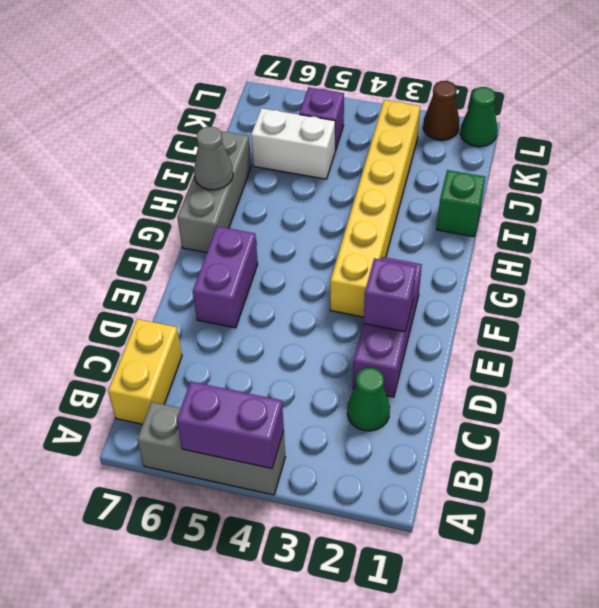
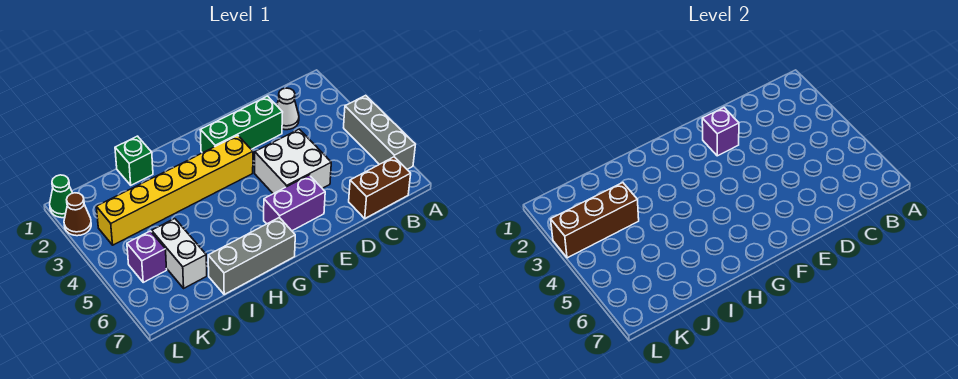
purple brick A4:A5 level 2 -> none
yellow brick B7:C7 level 1 -> brown brick B7:C7 level 1
green cone C2 level 1 -> white cone C2 level 1
purple brick D2:F2 level 1 -> green brick D2:F2 level 1
none -> white brick D4:E5 level 1
grey cone H7 level 2 -> none
none -> brown brick J3:L3 level 2

